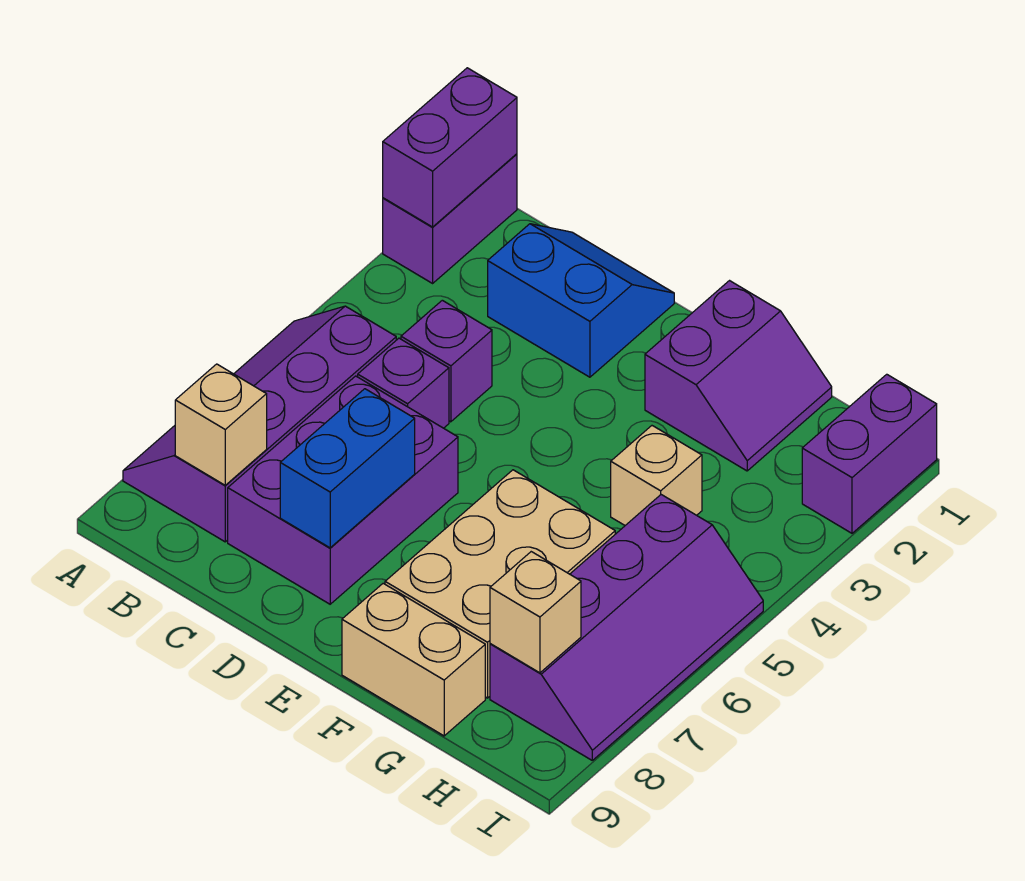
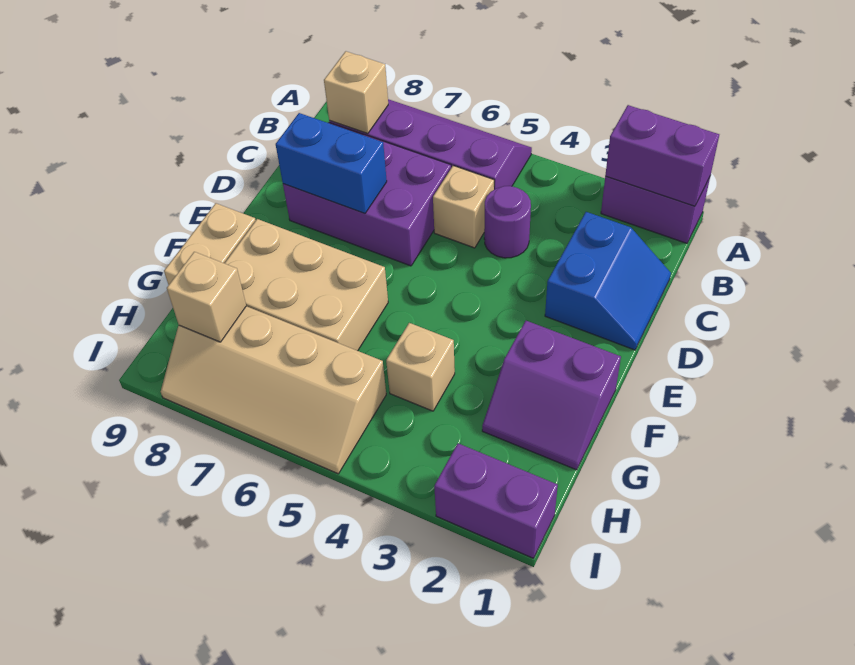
purple brick C4 level 1 -> purple round brick C4 level 1
purple brick C5 level 1 -> tan brick C5 level 1
purple slope H5:I8 level 1 top H -> tan slope H5:I8 level 1 top H

